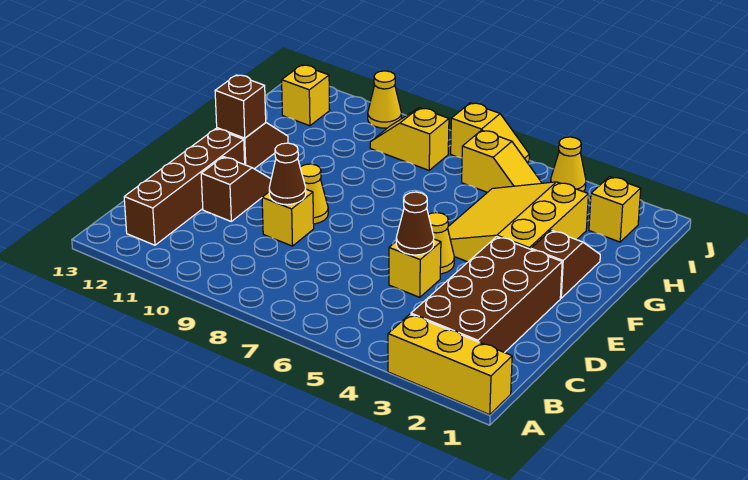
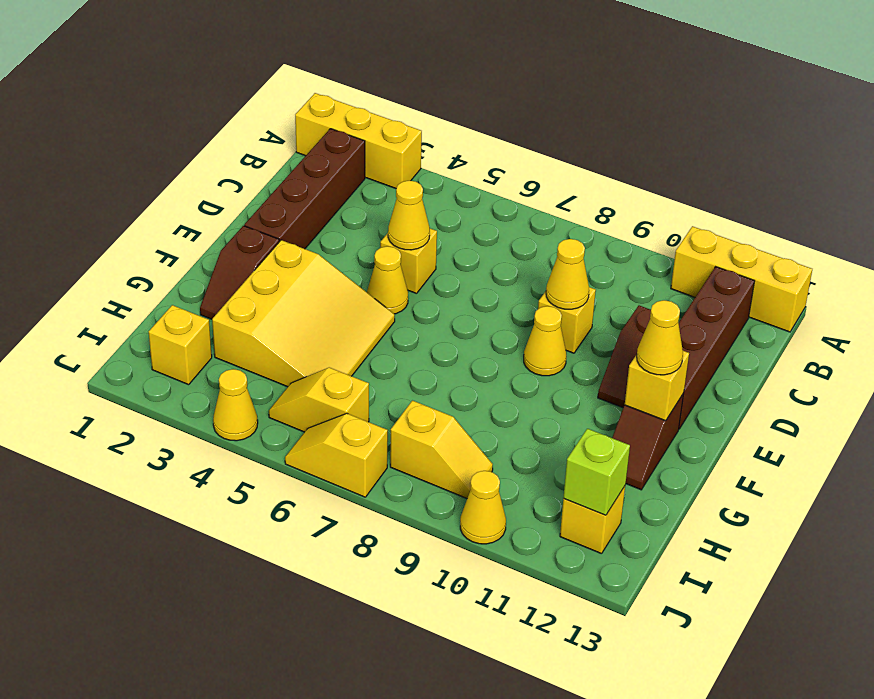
none -> yellow brick A11:A13 level 1
brown brick B2:E3 level 1 -> brown brick B2:E2 level 1
brown cone D5 level 2 -> yellow cone D5 level 2
brown cone D9 level 2 -> yellow cone D9 level 2
brown brick F12 level 2 -> yellow brick F12 level 2
none -> yellow cone F12 level 3
none -> lime brick I12 level 2

